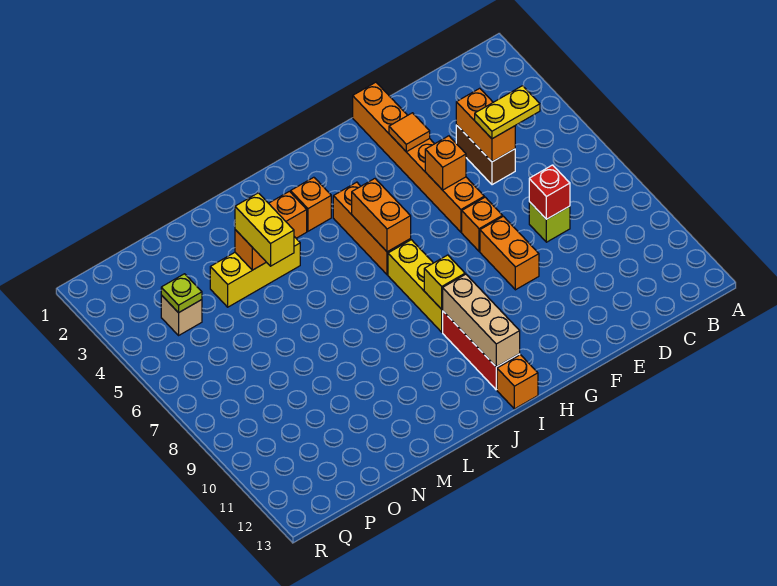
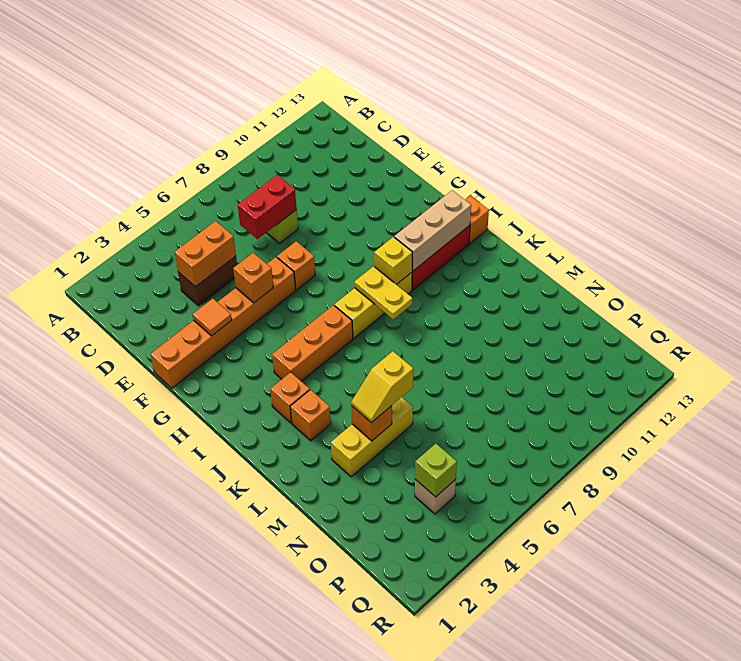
yellow plate C5:D5 level 3 -> yellow plate I8:J8 level 2
red brick D8 level 2 -> red brick D7:D8 level 2
orange brick F8:F9 level 1 -> none
orange brick I5:I6 level 2 -> none
yellow brick L4:N4 level 1 -> yellow brick M3:M5 level 1
yellow brick M4:M5 level 3 -> yellow slope M4:M5 level 3 top 5
lime plate P4 level 2 -> lime brick P4 level 2

